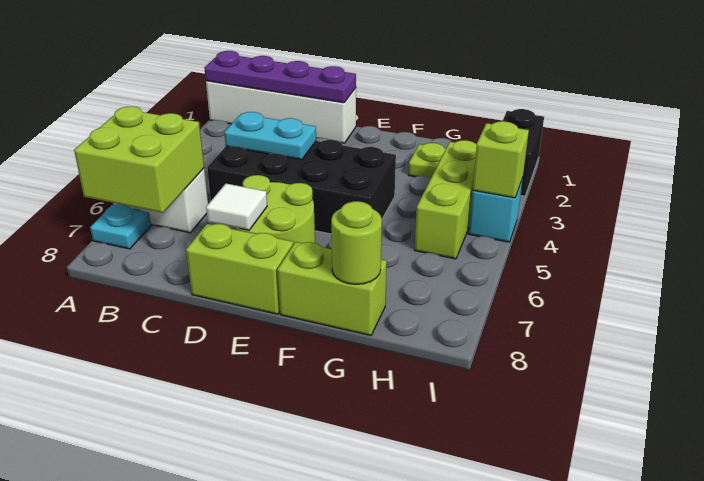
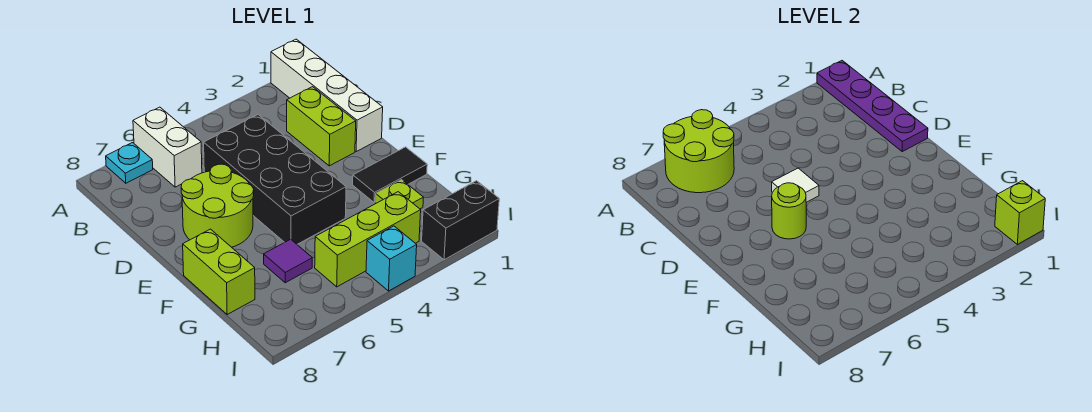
lime brick A6:B7 level 2 -> lime round brick A6:B7 level 2
cyan plate C4:D4 level 2 -> none
white tile D7 level 2 -> white tile D5 level 2
lime brick D8:E8 level 1 -> lime brick C2:D2 level 1
none -> black tile F1:F2 level 1
none -> purple tile G6 level 1
lime round brick G8 level 2 -> lime round brick E6 level 2
lime brick I4 level 2 -> lime brick I1 level 2

